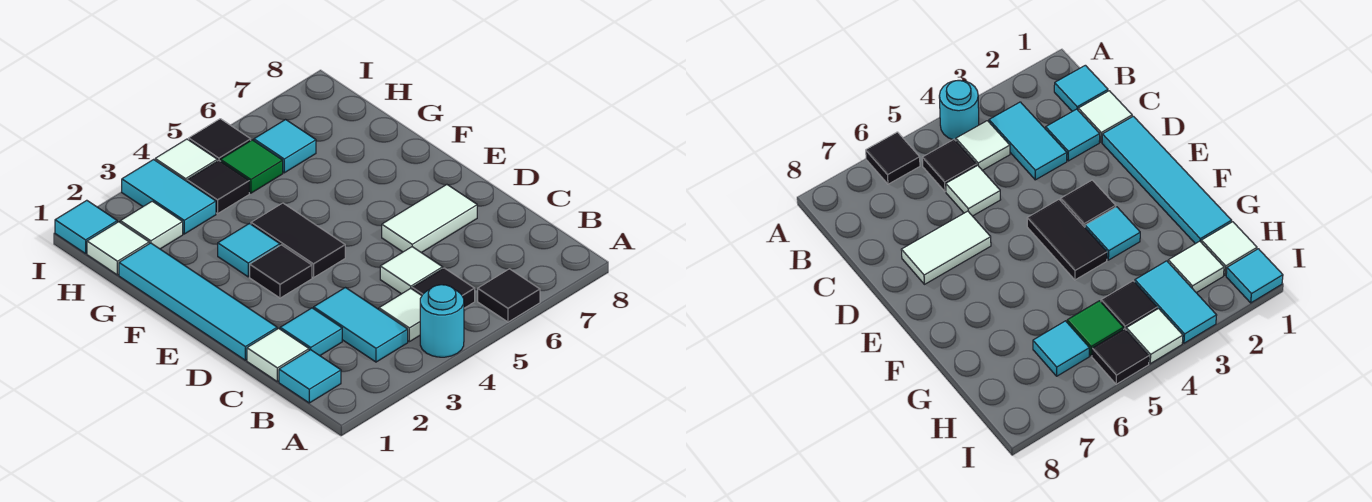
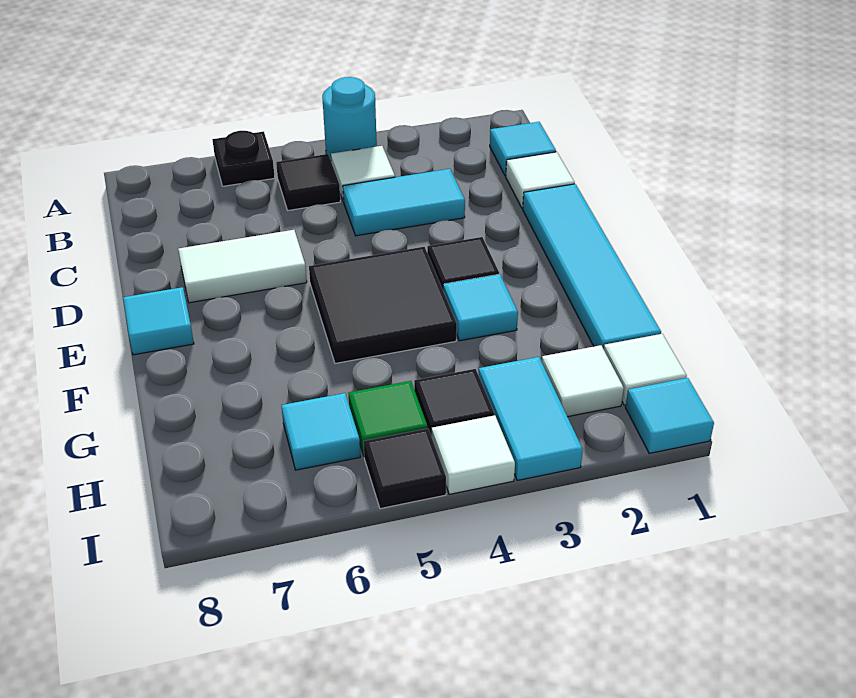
black tile A6 level 1 -> black plate A6 level 1
cyan tile B3:C3 level 1 -> cyan tile C3:C4 level 1
cyan tile C2 level 1 -> cyan tile E8 level 1
white tile C5 level 1 -> none
black tile E4:F4 level 1 -> black tile E4:F5 level 1

